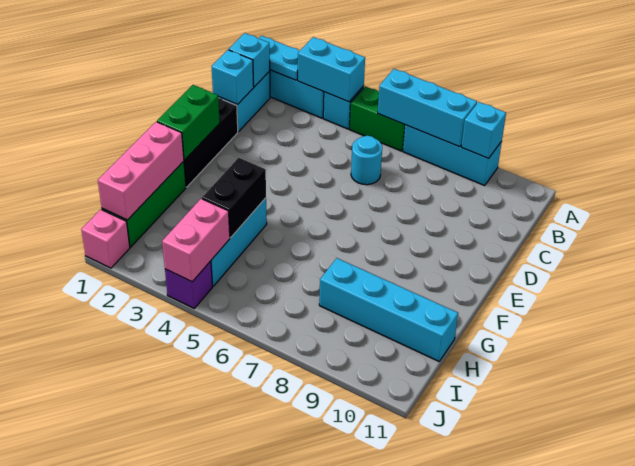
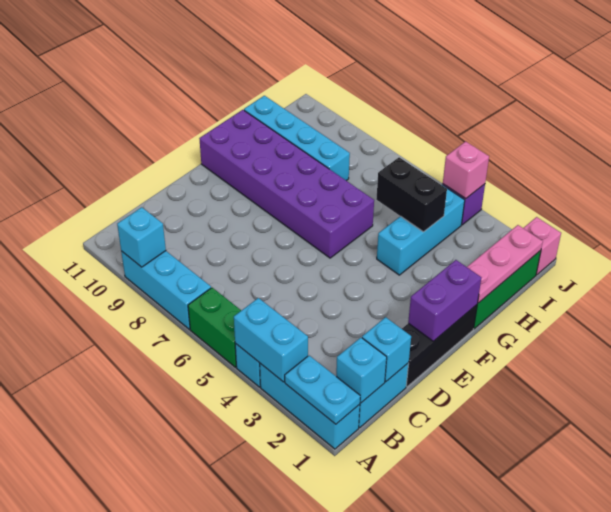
cyan brick A6:A8 level 2 -> none
cyan round brick C6 level 1 -> none
green brick E1:F1 level 2 -> purple brick E1:F1 level 2
none -> purple brick F6:G11 level 1
pink brick G1:I1 level 2 -> pink plate G1:I1 level 2
black brick G4:H4 level 2 -> black brick H4:H5 level 2
pink brick I4:J4 level 2 -> pink brick J4 level 2

